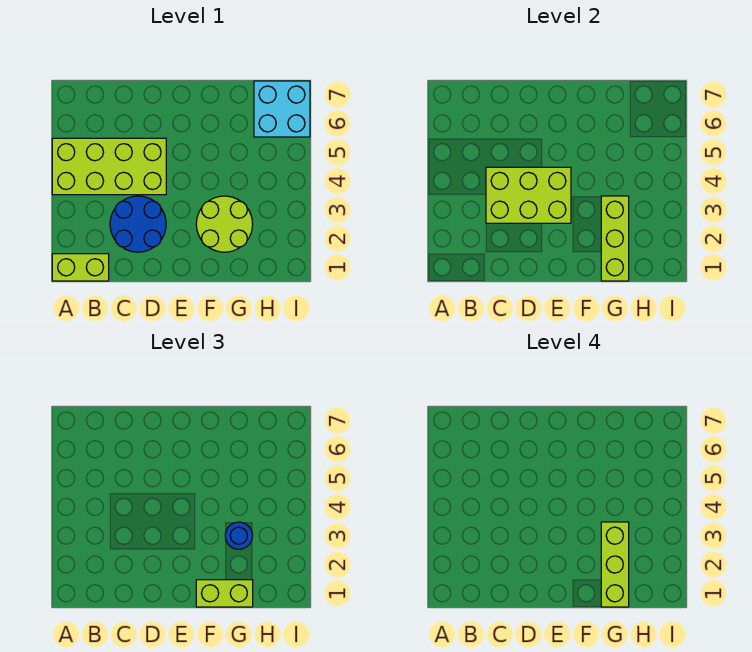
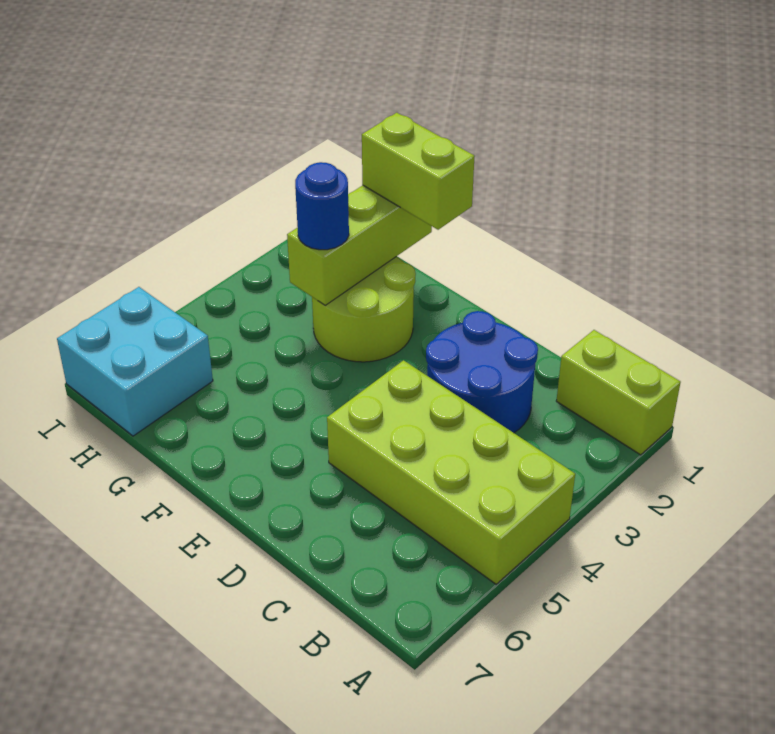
lime brick C3:E4 level 2 -> none
lime brick G1:G3 level 4 -> none

